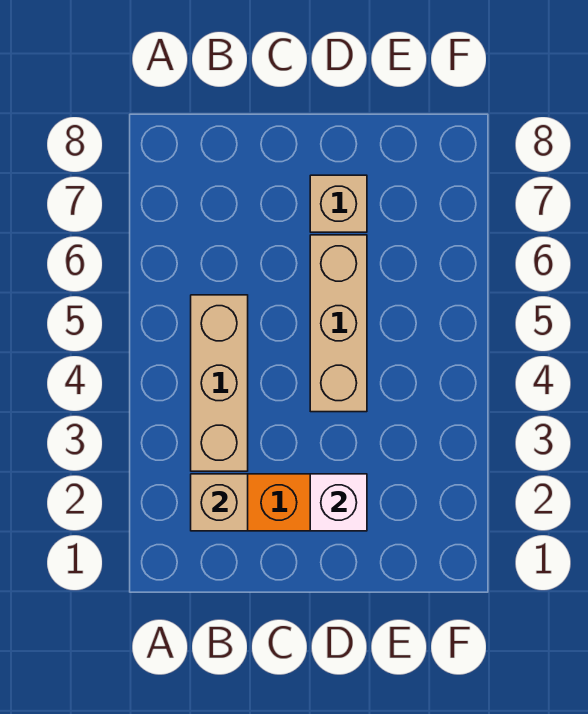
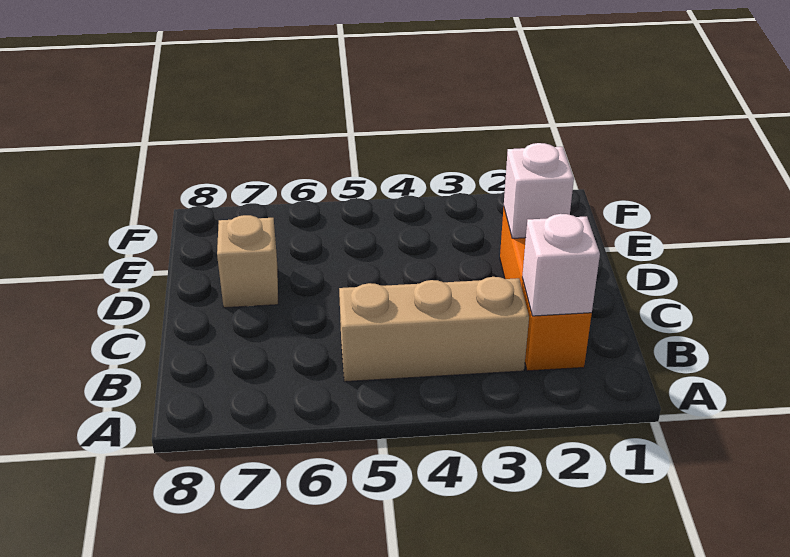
tan brick B2 level 2 -> white brick B2 level 2
tan brick D4:D6 level 1 -> none

